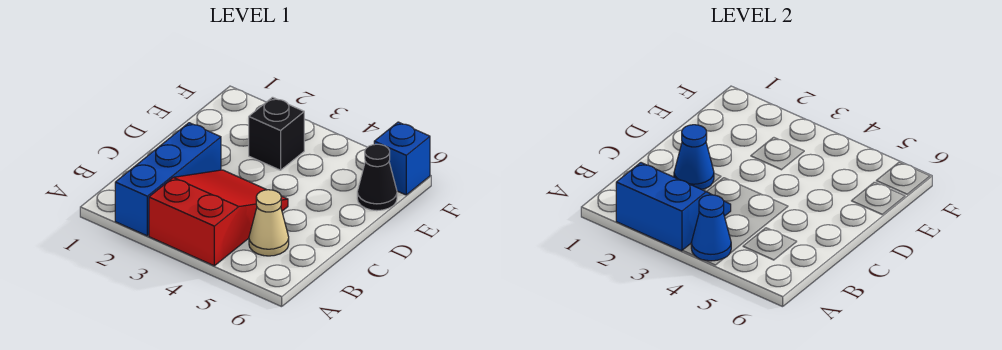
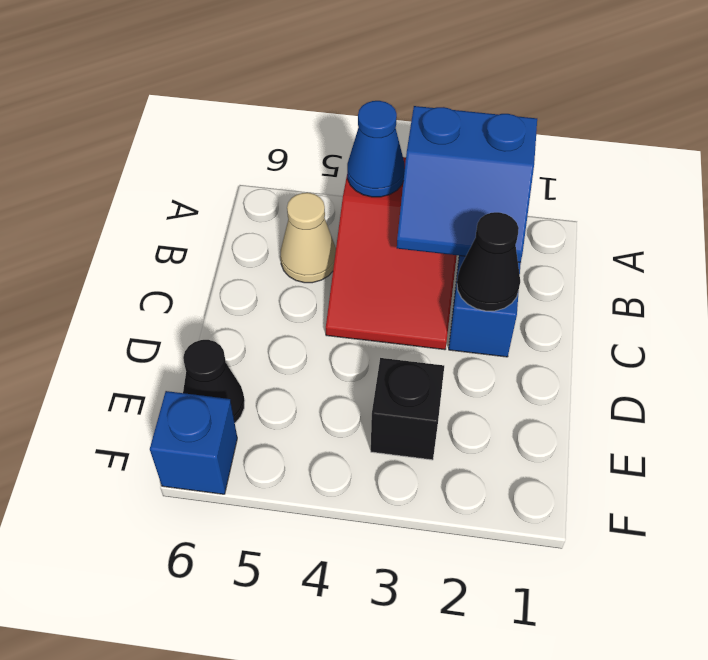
blue cone C2 level 2 -> black cone C2 level 2

